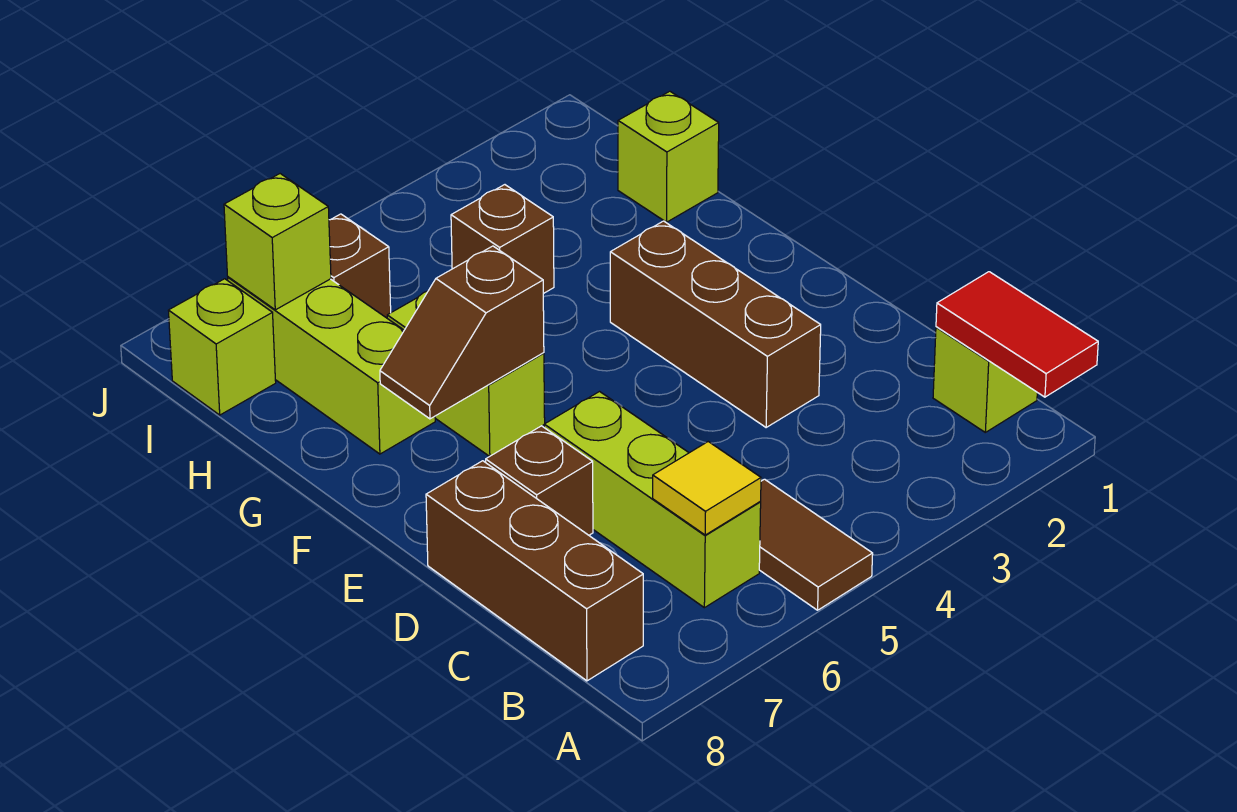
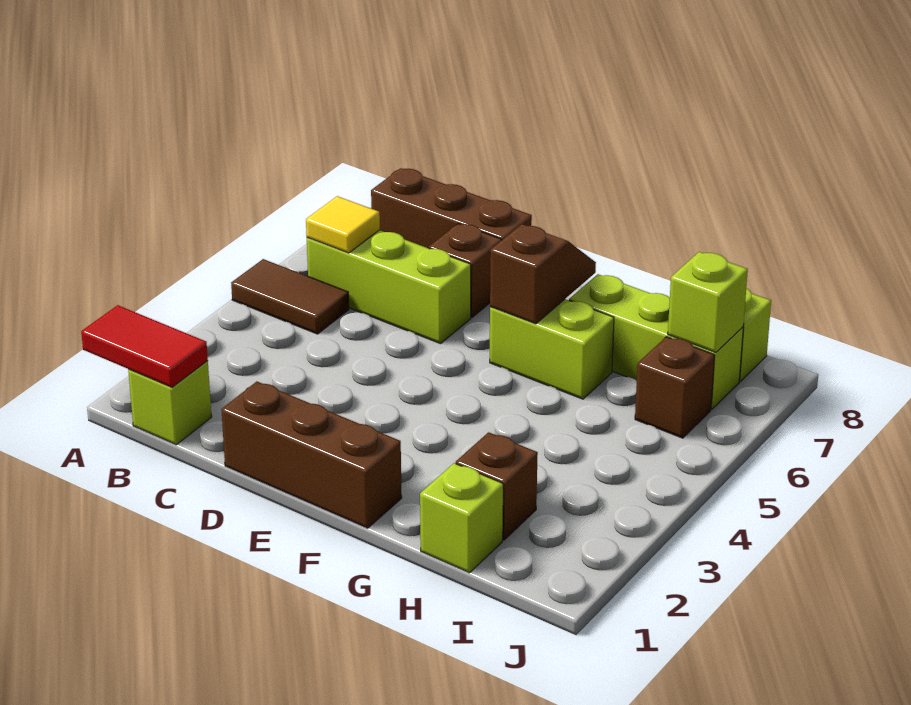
brown brick D3:F3 level 1 -> brown brick D1:F1 level 1
brown brick H4 level 1 -> brown brick H2 level 1

